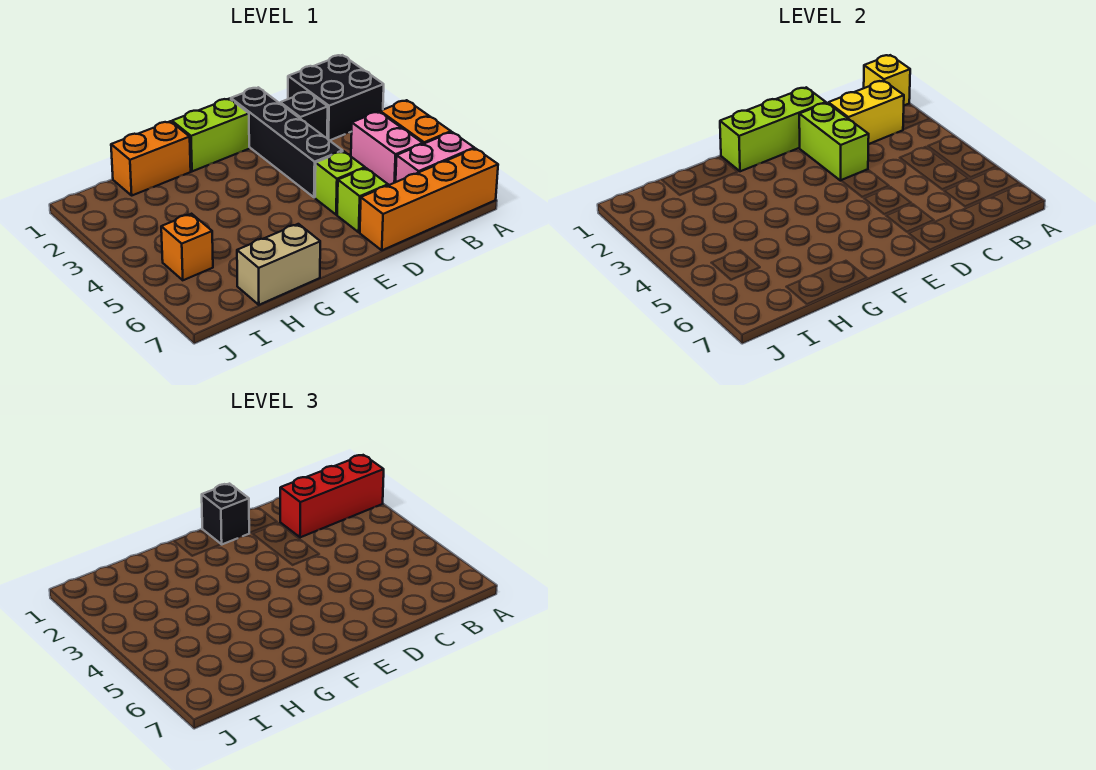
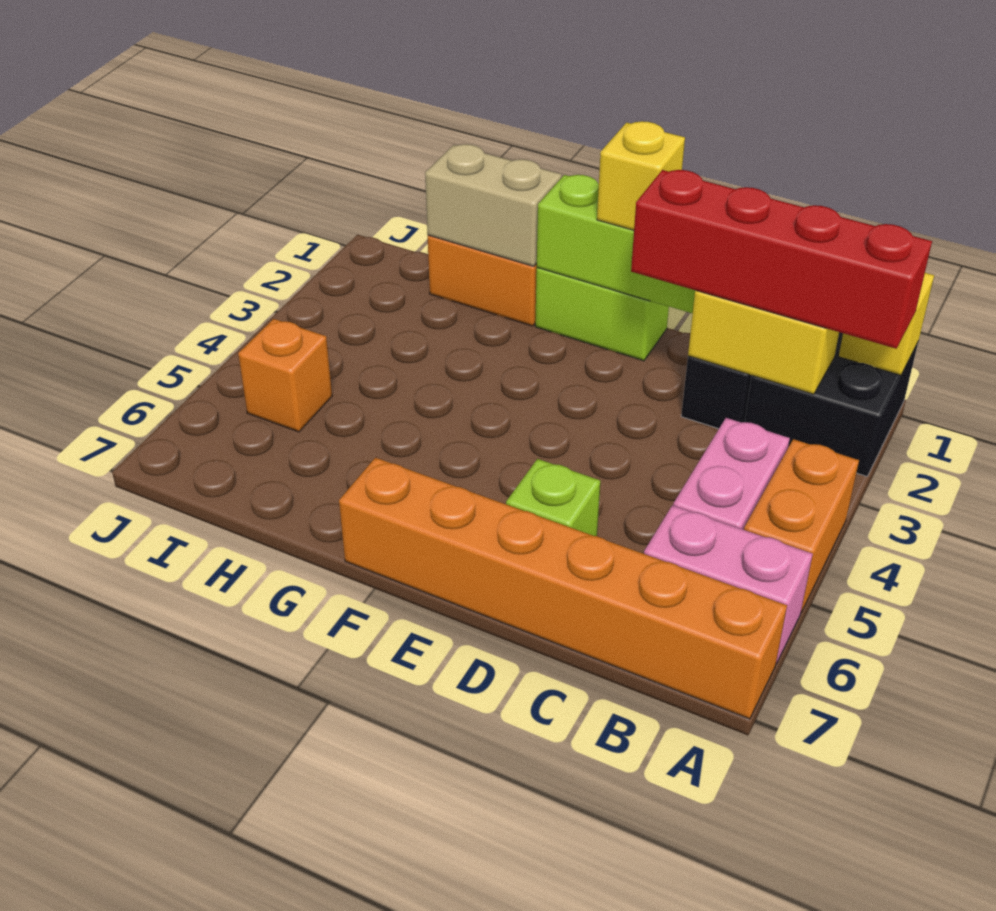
red brick A2:C2 level 3 -> red brick A2:D2 level 3
orange brick A7:D7 level 1 -> orange brick A7:F7 level 1
black brick D1:D4 level 1 -> none
lime brick D2:D3 level 2 -> none
lime brick D5 level 1 -> none
black brick E1 level 3 -> yellow brick E1 level 3
tan brick G7:H7 level 1 -> tan brick G1:H1 level 2

